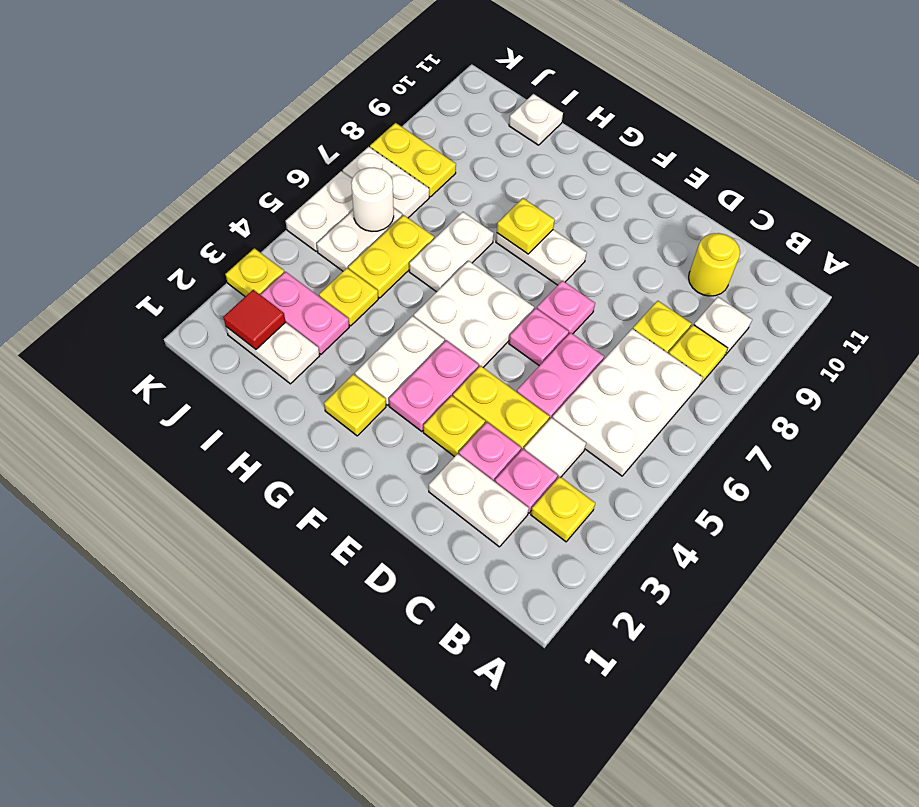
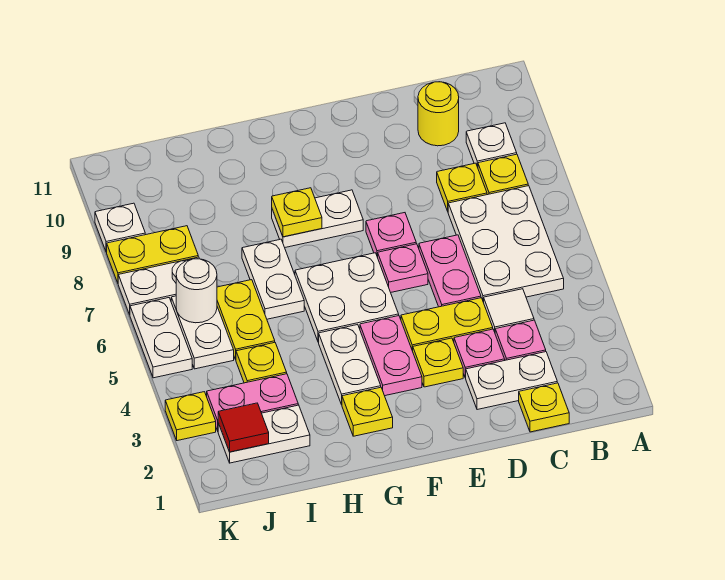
yellow plate B3 level 1 -> yellow plate C1 level 1
white plate I11 level 1 -> white plate K9 level 1

